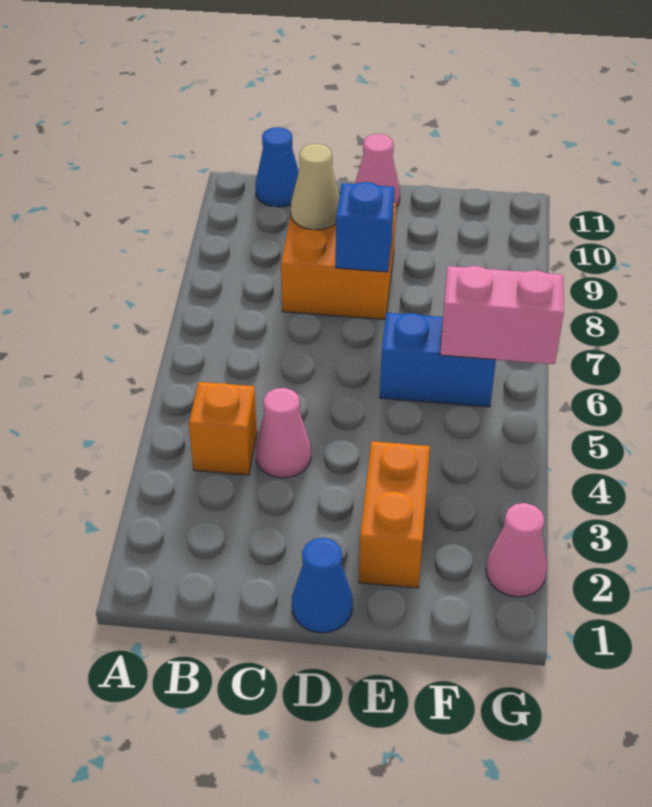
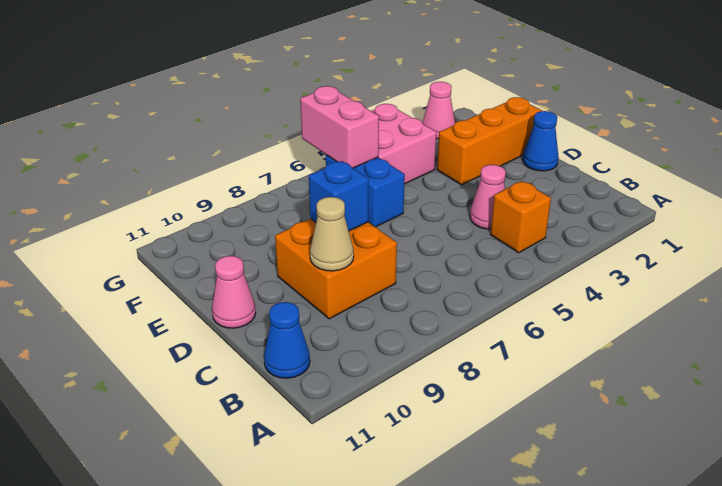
orange brick E2:E3 level 1 -> orange brick E1:E3 level 1
none -> pink brick F4:G5 level 1

